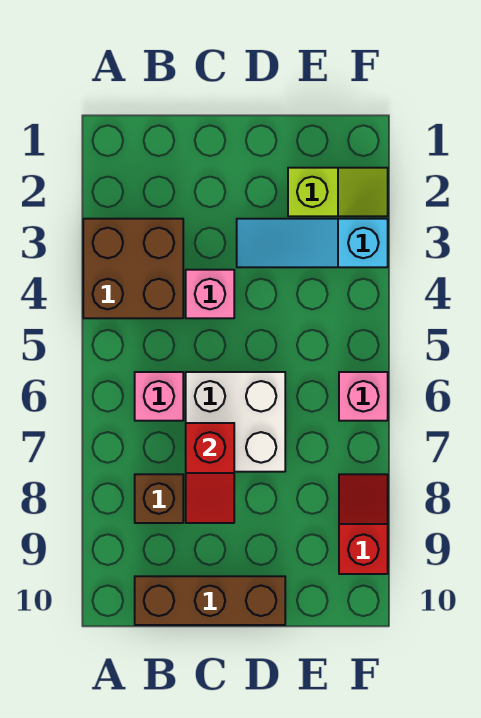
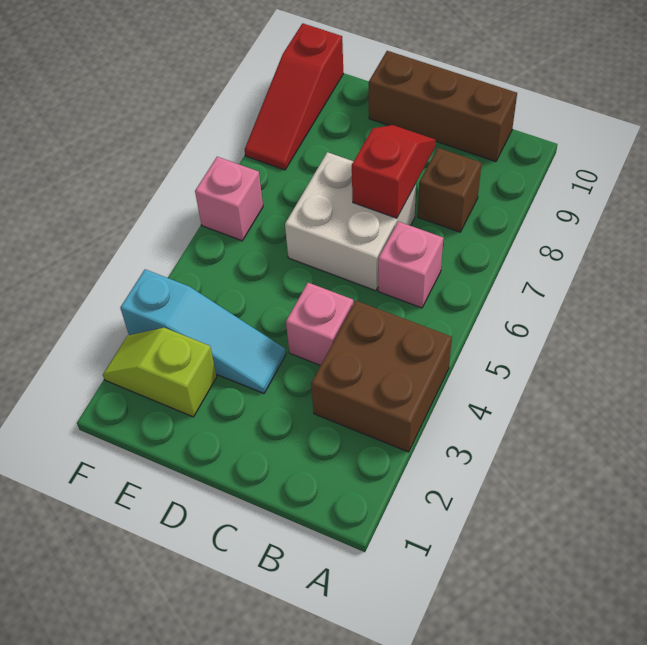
red slope F8:F9 level 1 top 9 -> red slope F8:F10 level 1 top 10

